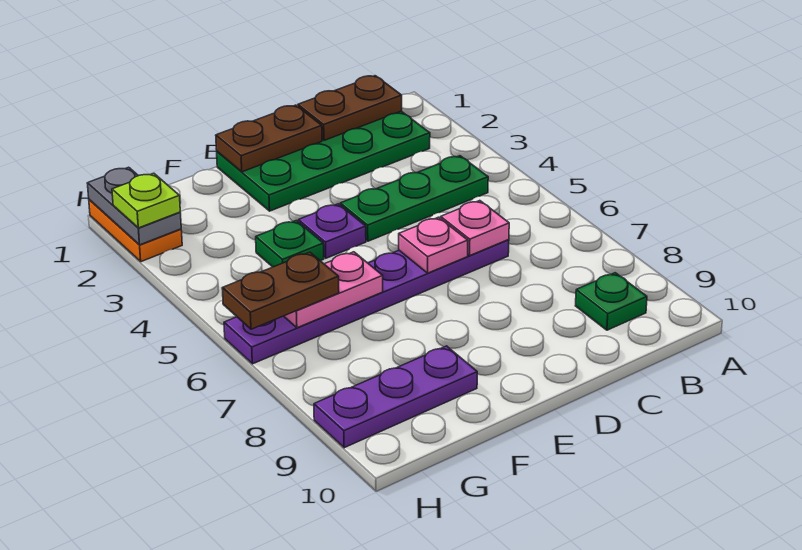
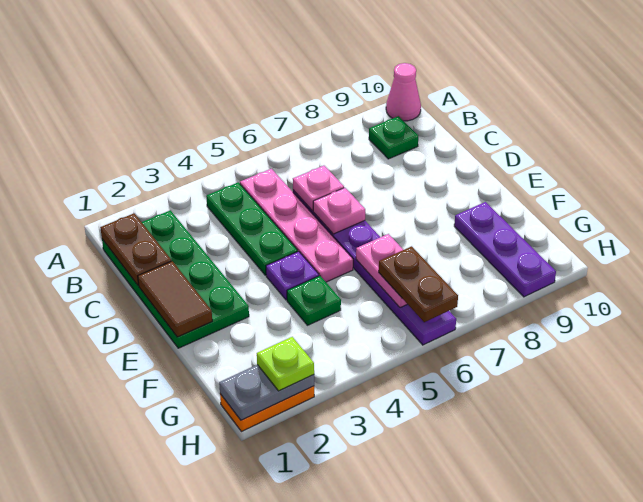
none -> pink cone A10 level 1
none -> pink plate B5:E5 level 1
brown plate D1:E1 level 2 -> brown tile D1:E1 level 2

